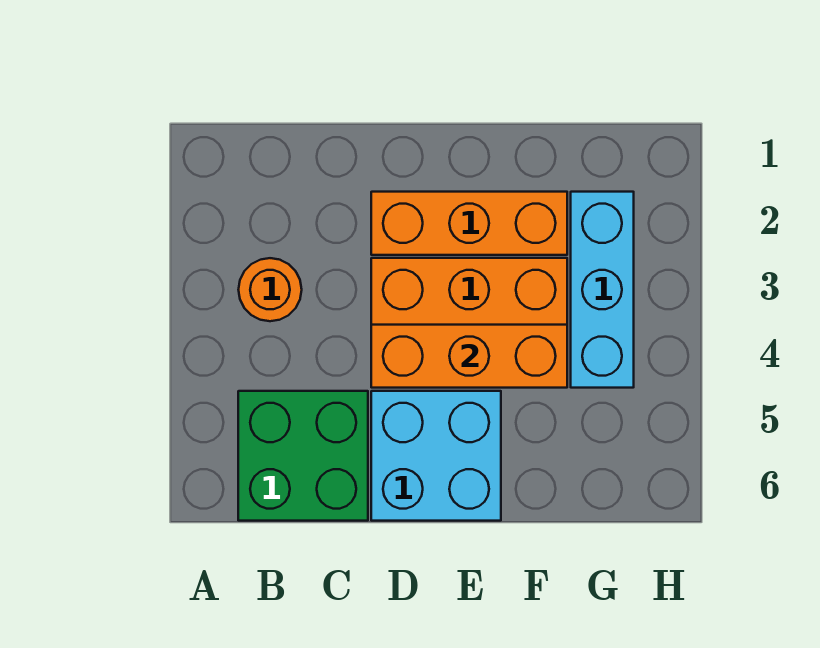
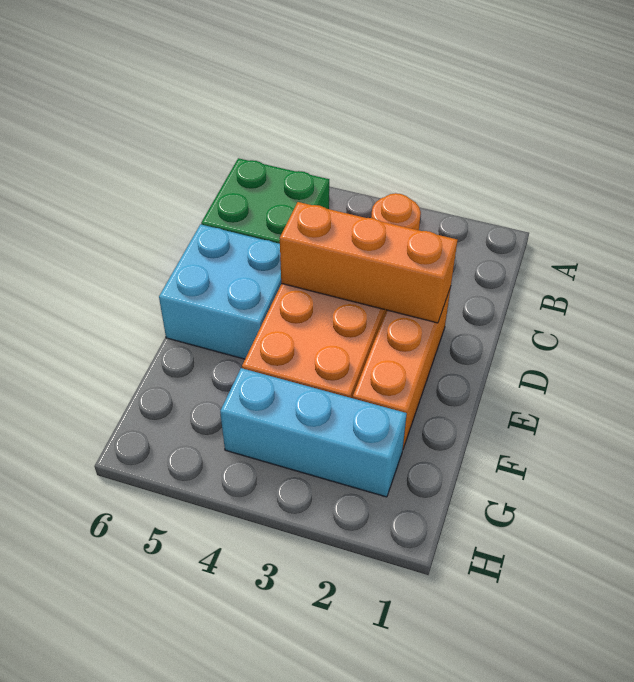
orange brick D4:F4 level 2 -> orange brick D2:D4 level 2

